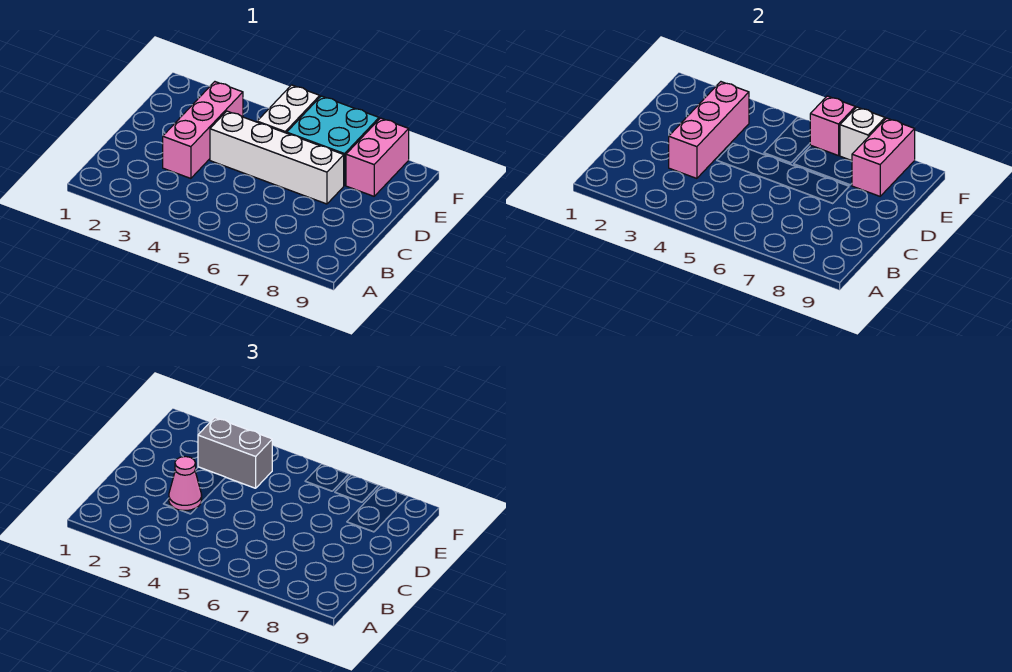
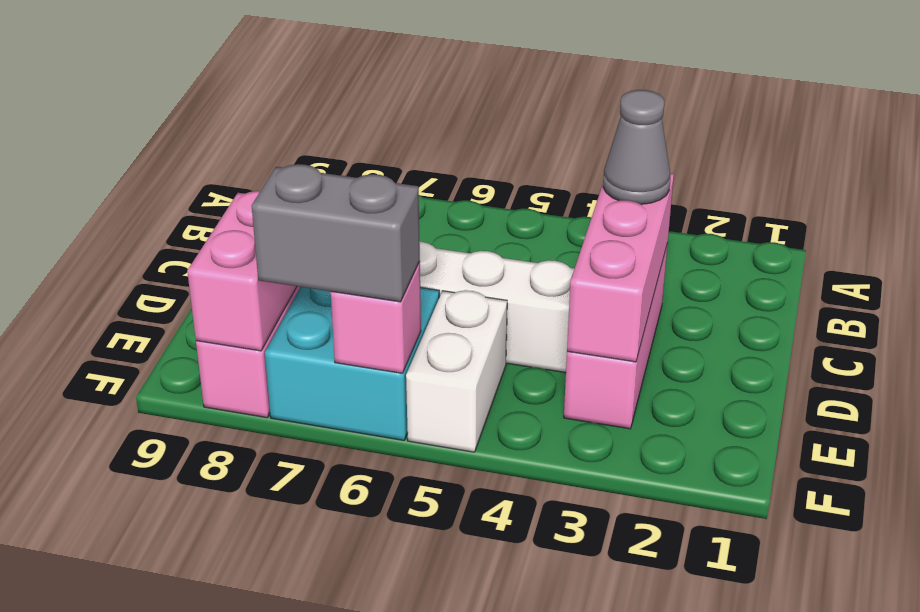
pink cone C3 level 3 -> grey cone C3 level 3
grey brick E3:E4 level 3 -> grey brick F6:F7 level 3
white brick F7 level 2 -> none

